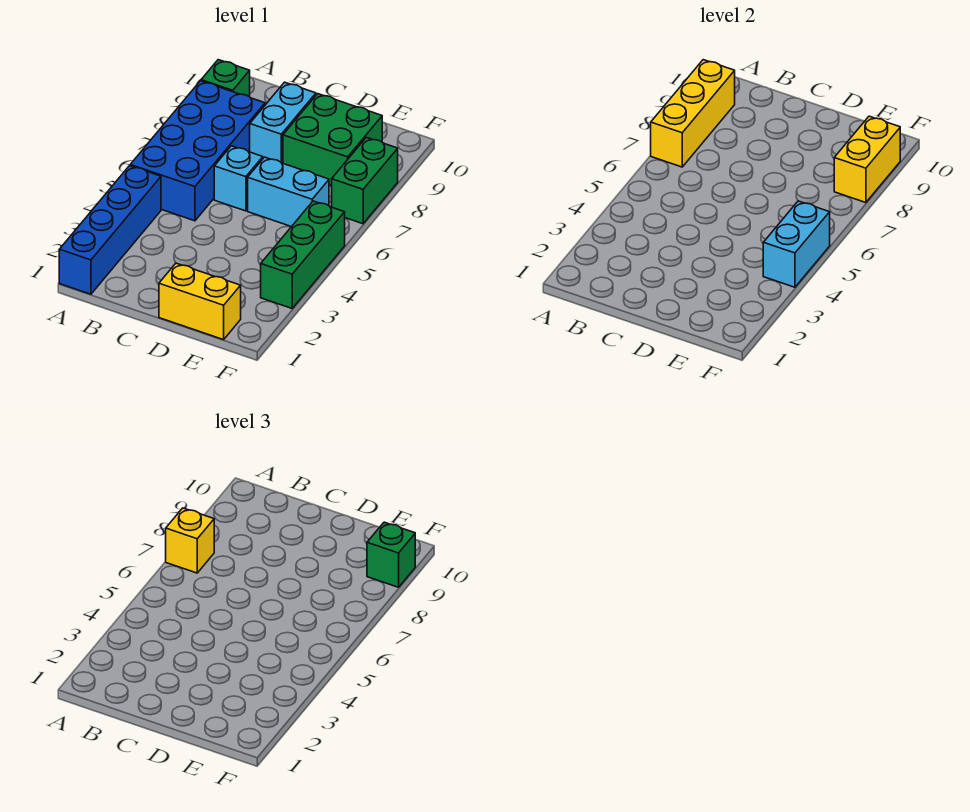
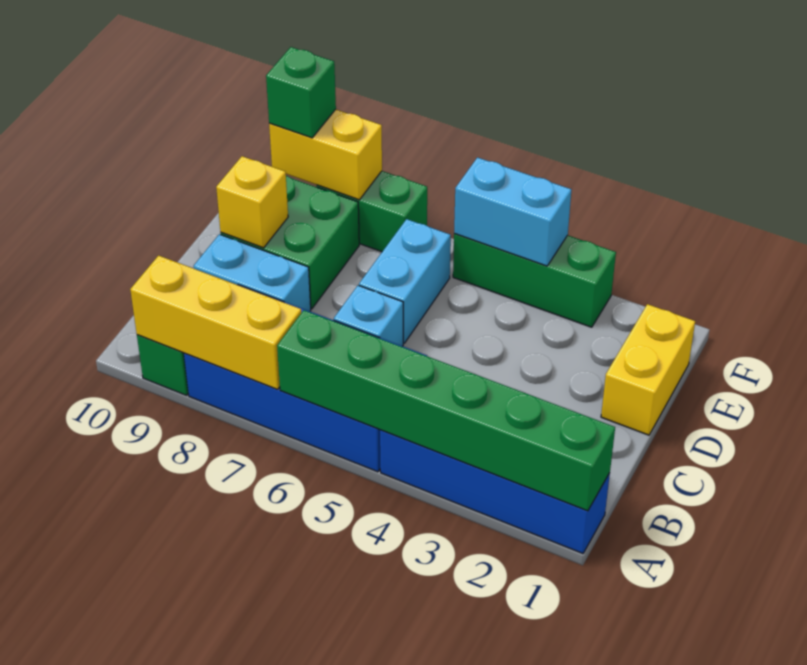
none -> green brick A1:A6 level 2
yellow brick A7 level 3 -> yellow brick D9 level 2

